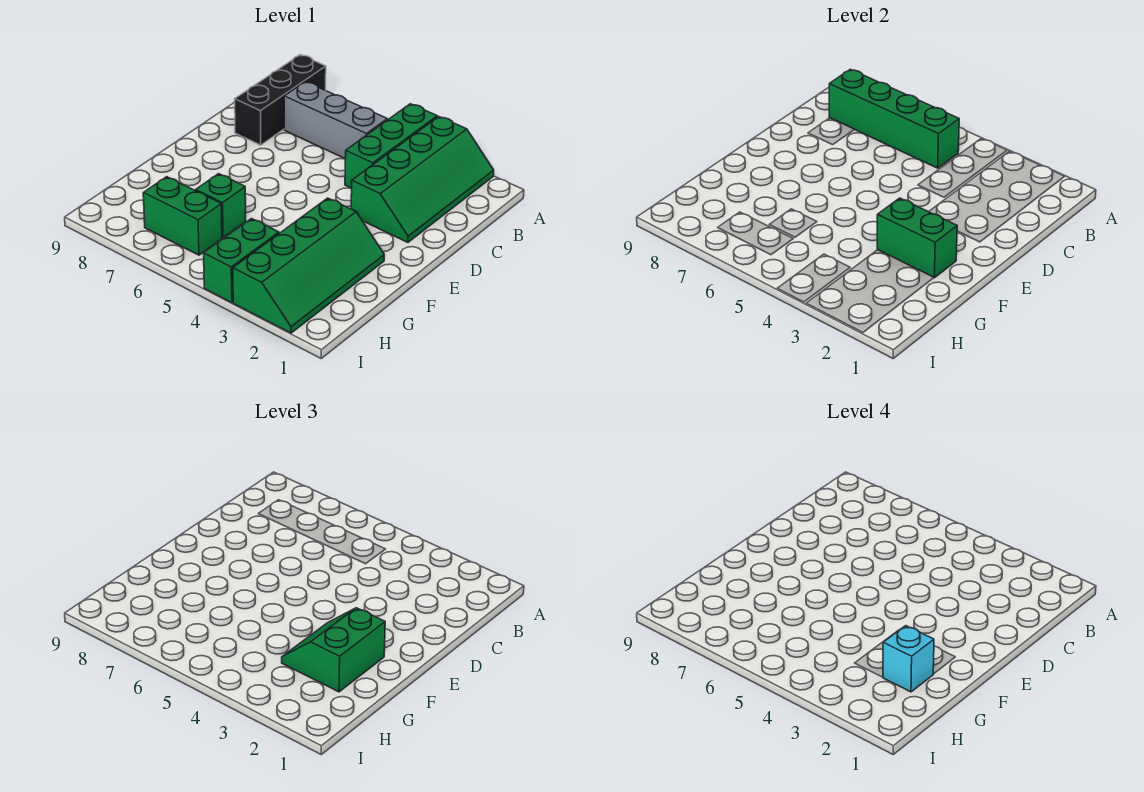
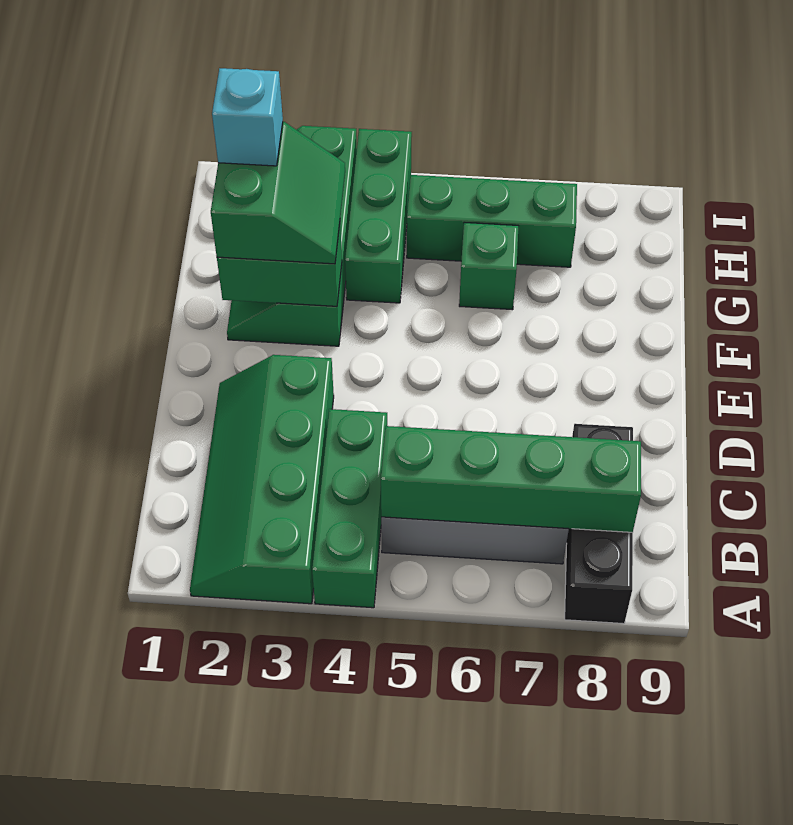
green brick H4:I4 level 1 -> green brick G4:I4 level 1
green brick H6:H7 level 1 -> green brick H5:H7 level 1

